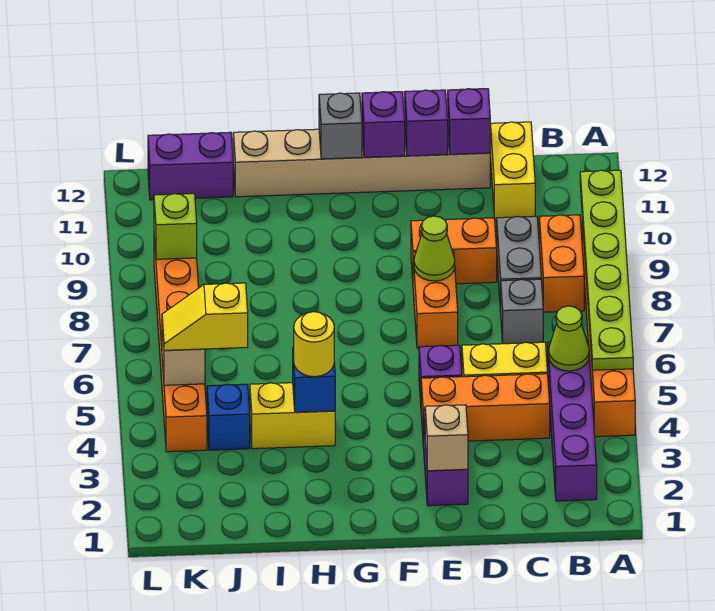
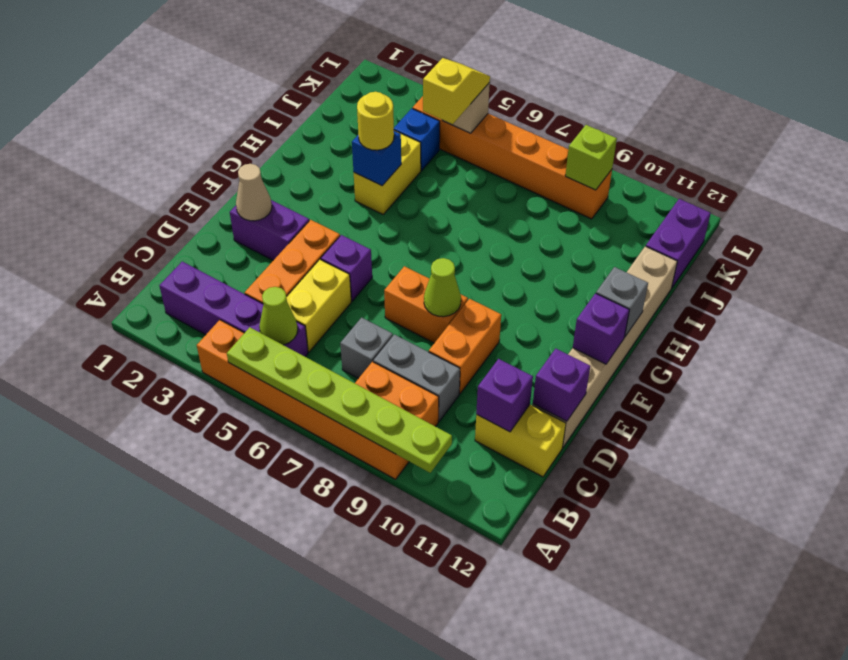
tan brick E2 level 2 -> tan cone E2 level 2
purple brick E12 level 2 -> purple brick C11 level 2

